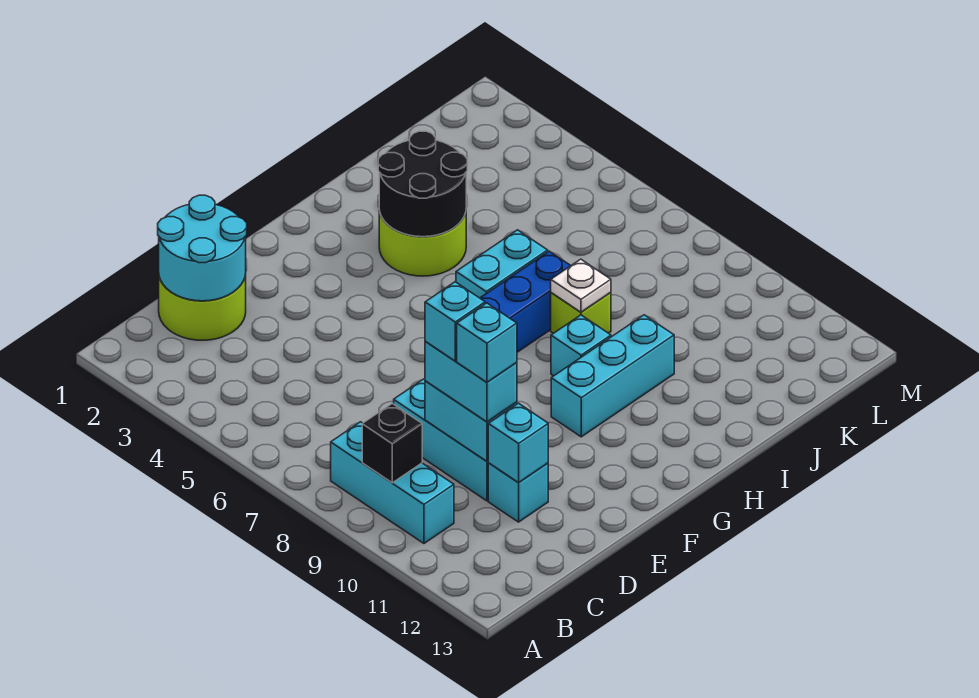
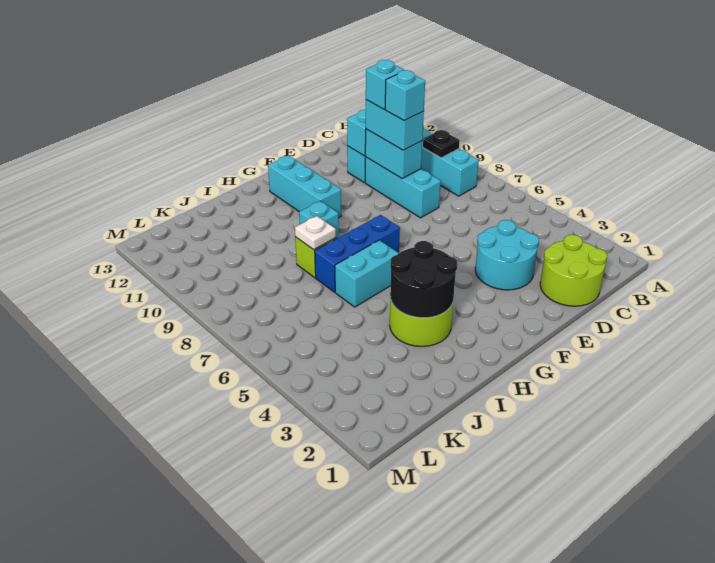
black brick B9 level 2 -> black plate B9 level 2
cyan round brick C1:D2 level 2 -> cyan round brick D3:E4 level 1
cyan brick G10:I10 level 1 -> cyan brick G10:G12 level 1

